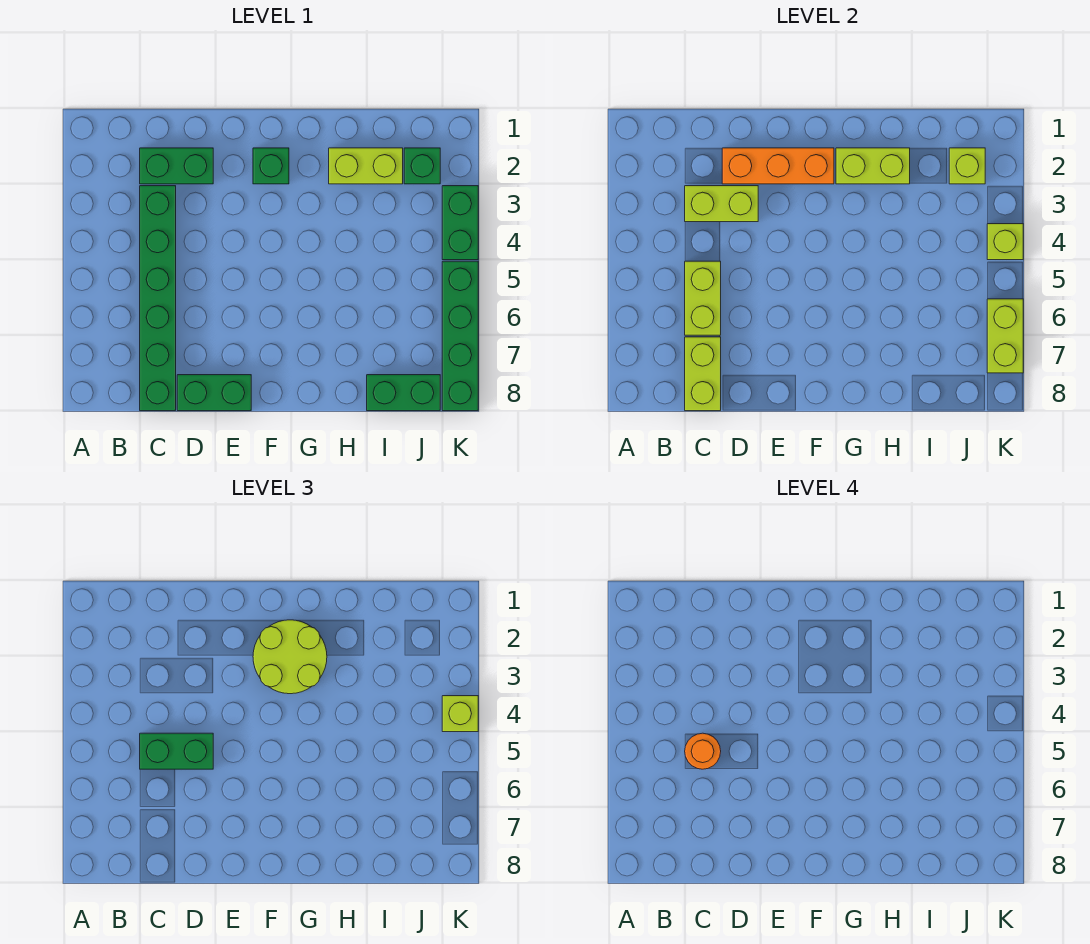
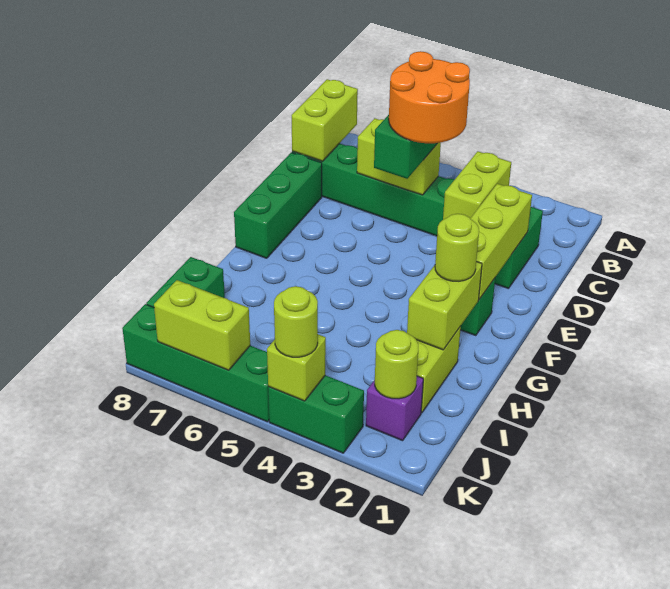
orange round brick C5 level 4 -> orange round brick C4:D5 level 4
lime brick C7:C8 level 2 -> lime brick B8:C8 level 2
orange brick D2:F2 level 2 -> lime brick D2:F2 level 2
green brick D8:E8 level 1 -> green brick D8:F8 level 1
lime round brick F2:G3 level 3 -> lime round brick G2 level 3
green brick J2 level 1 -> purple brick J2 level 1
lime brick J2 level 2 -> lime round brick J2 level 2
lime brick K4 level 3 -> lime round brick K4 level 3

